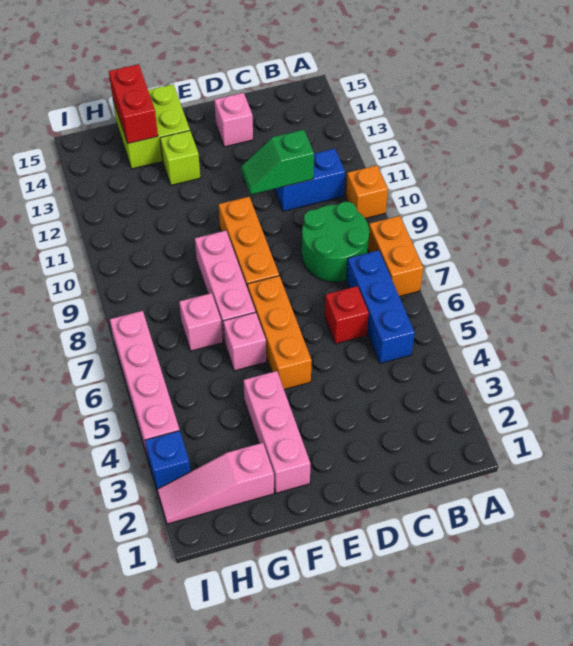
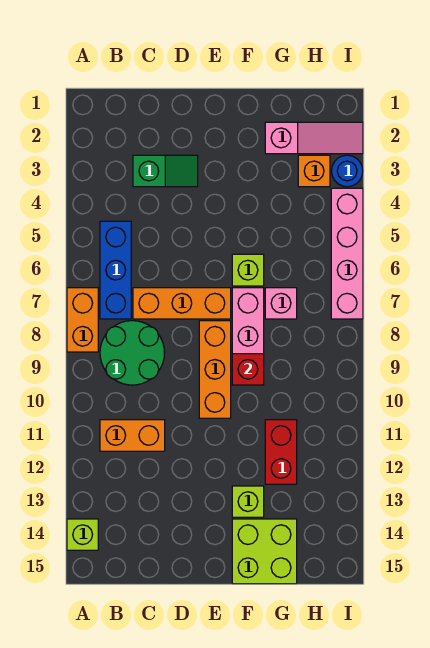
orange brick A10 level 1 -> orange brick H3 level 1
none -> lime brick A14 level 1
blue brick B11:C11 level 1 -> orange brick B11:C11 level 1
red brick C6 level 1 -> red brick F9 level 2
green slope C11:D11 level 2 top C -> green slope C3:D3 level 1 top C
pink brick D14 level 1 -> none
orange brick E5:E7 level 1 -> orange brick C7:E7 level 1
pink brick F2:F4 level 1 -> none
pink brick F6 level 1 -> lime brick F6 level 1
red brick G14:G15 level 2 -> red brick G11:G12 level 1
blue brick I3 level 1 -> blue round brick I3 level 1

